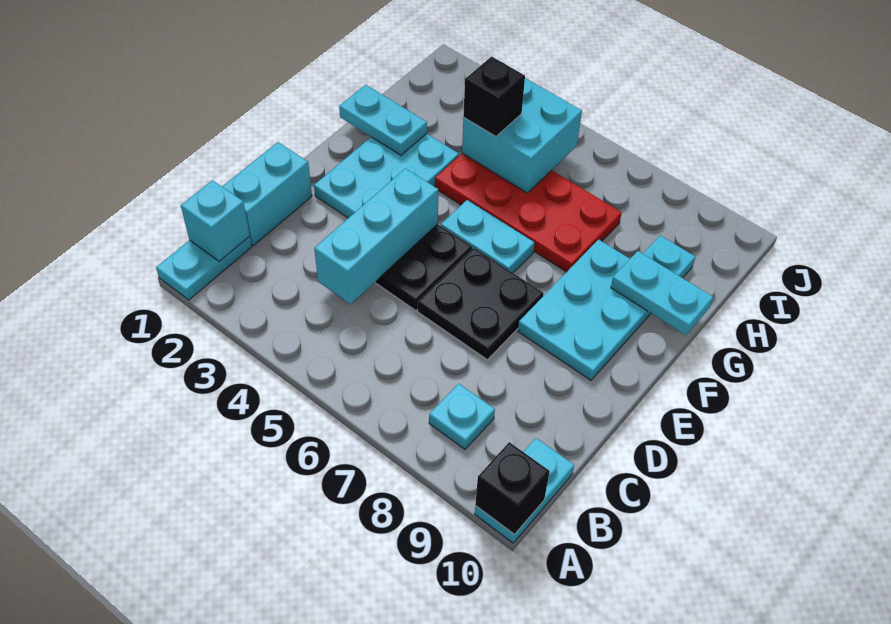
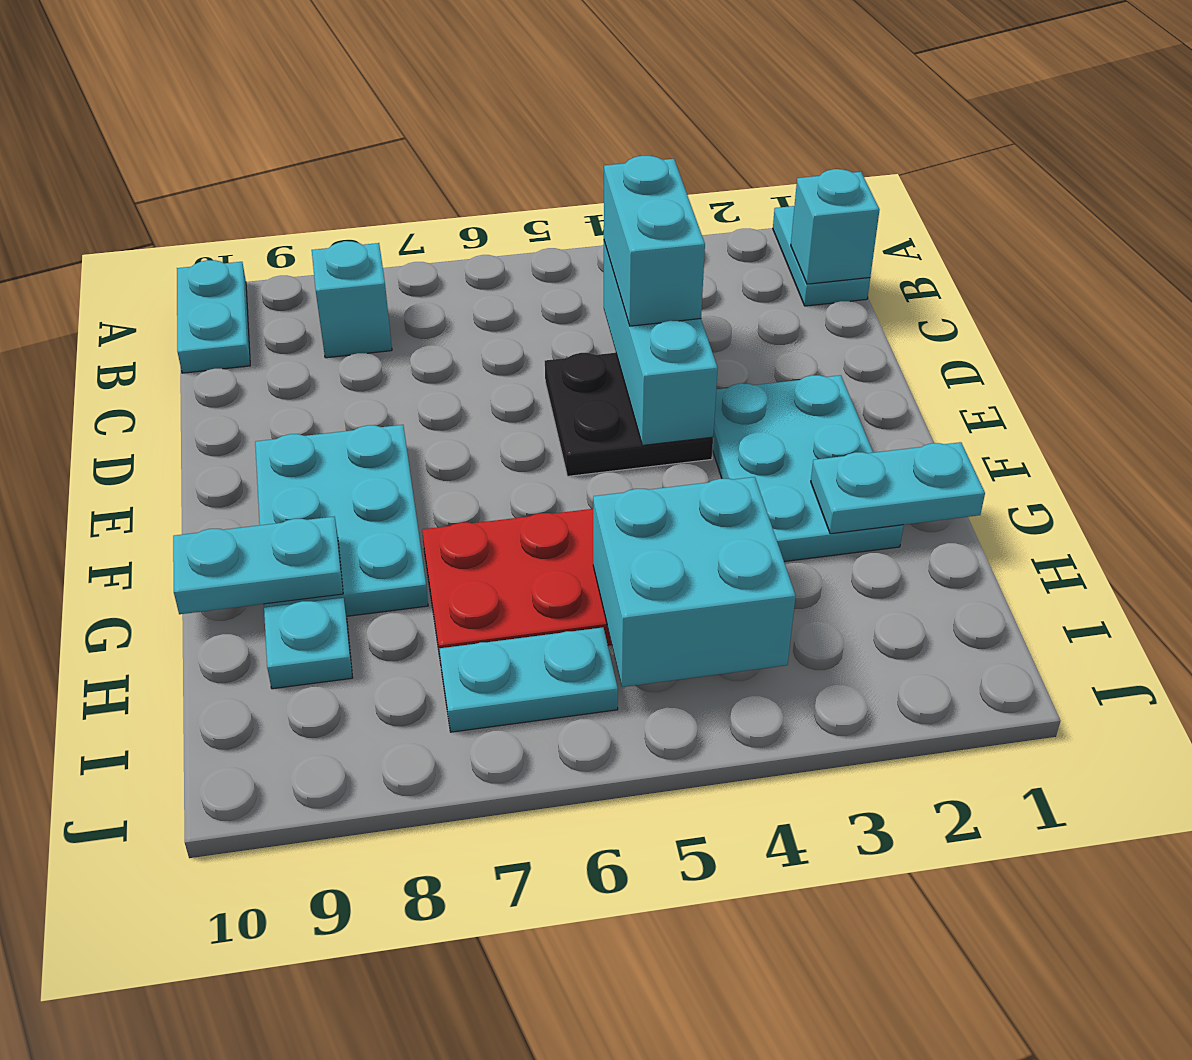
black brick A10 level 2 -> none
cyan plate B8 level 1 -> cyan brick B8 level 1
cyan brick C1:D1 level 1 -> cyan brick C4:D4 level 3
black plate D6:E7 level 1 -> none
cyan plate F5:F6 level 1 -> cyan plate I6:I7 level 1
black brick H4 level 3 -> none

